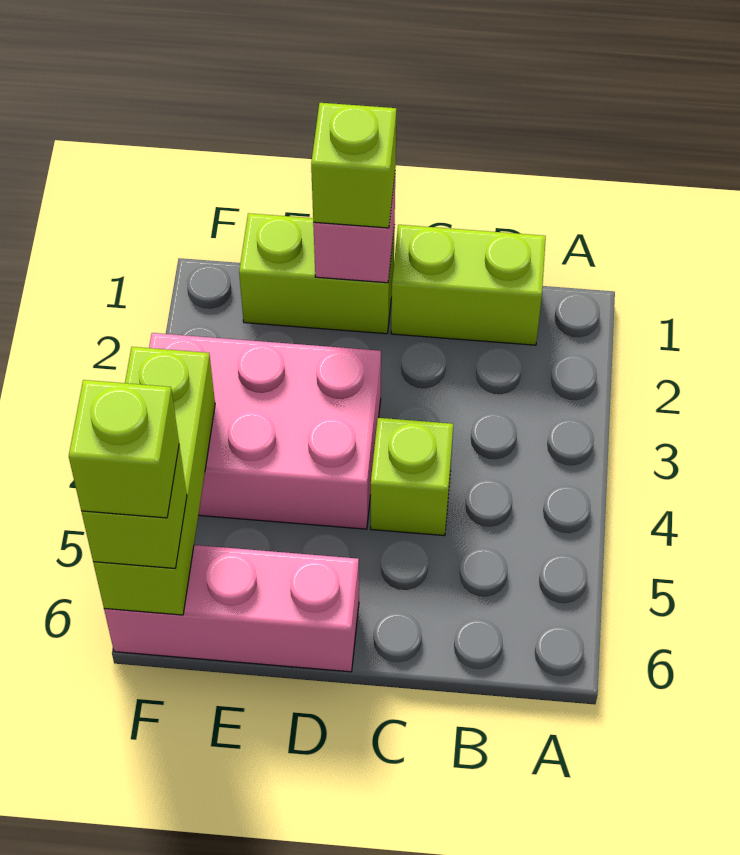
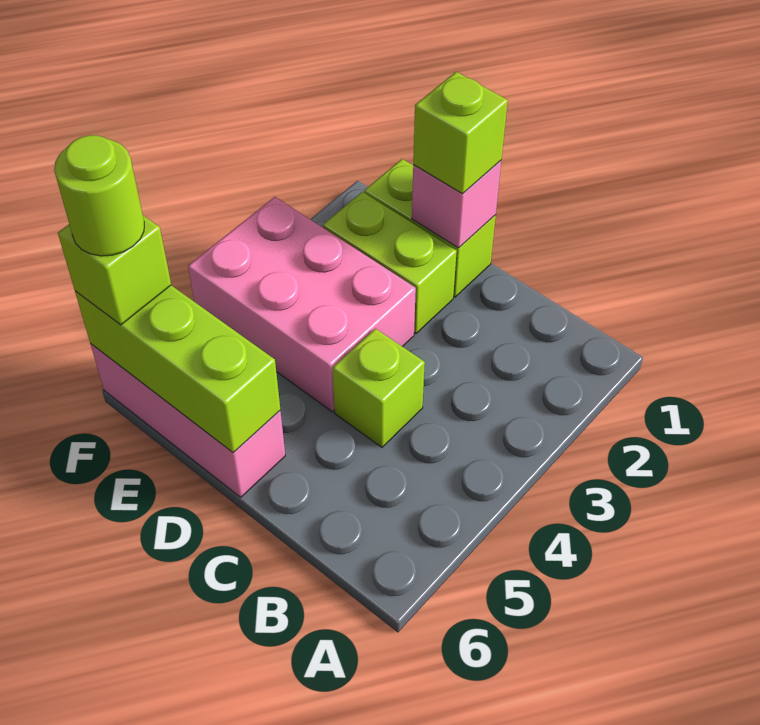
lime brick B1:C1 level 1 -> lime brick D2:E2 level 1
lime brick F4:F6 level 2 -> lime brick D6:F6 level 2
lime brick F6 level 4 -> lime round brick F6 level 4

